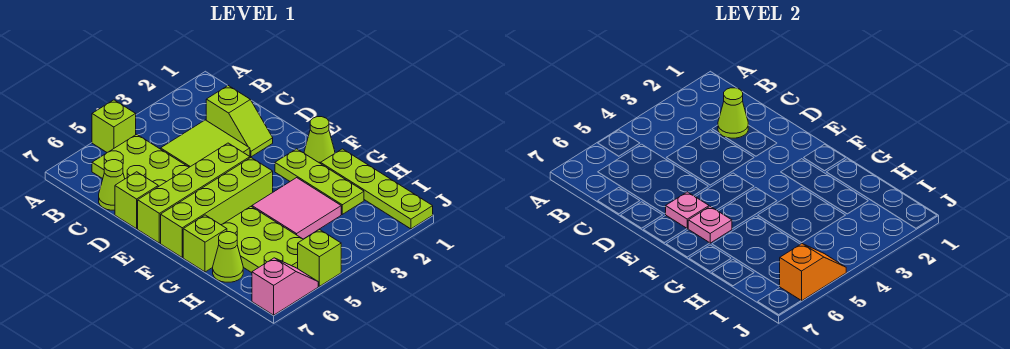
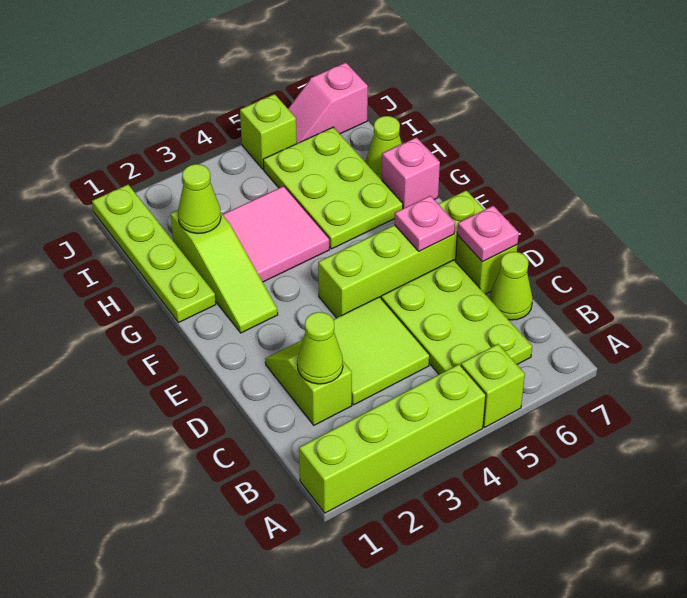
lime cone F1 level 1 -> lime cone H2 level 2
lime plate F2:H2 level 1 -> lime slope F2:H2 level 1 top H
lime brick F4:F7 level 1 -> lime brick A1:A4 level 1
pink plate F6 level 2 -> pink plate D7 level 2
lime brick G7 level 1 -> pink brick G7 level 1
orange slope J5:J6 level 2 top 6 -> none

